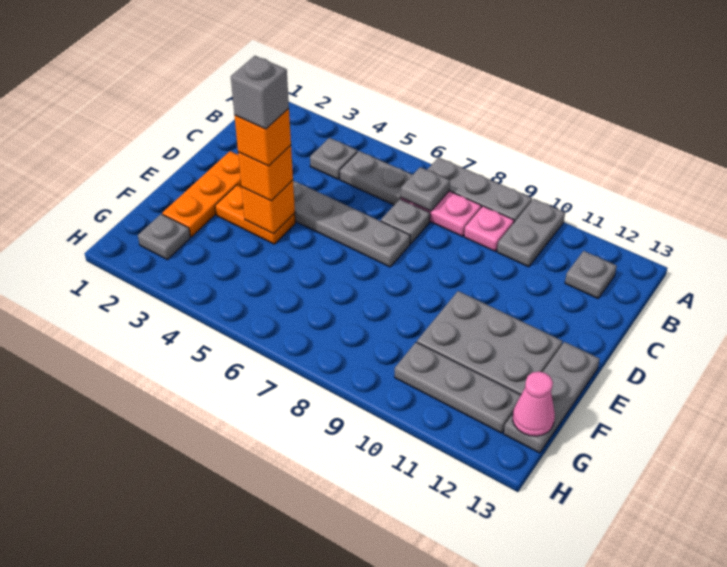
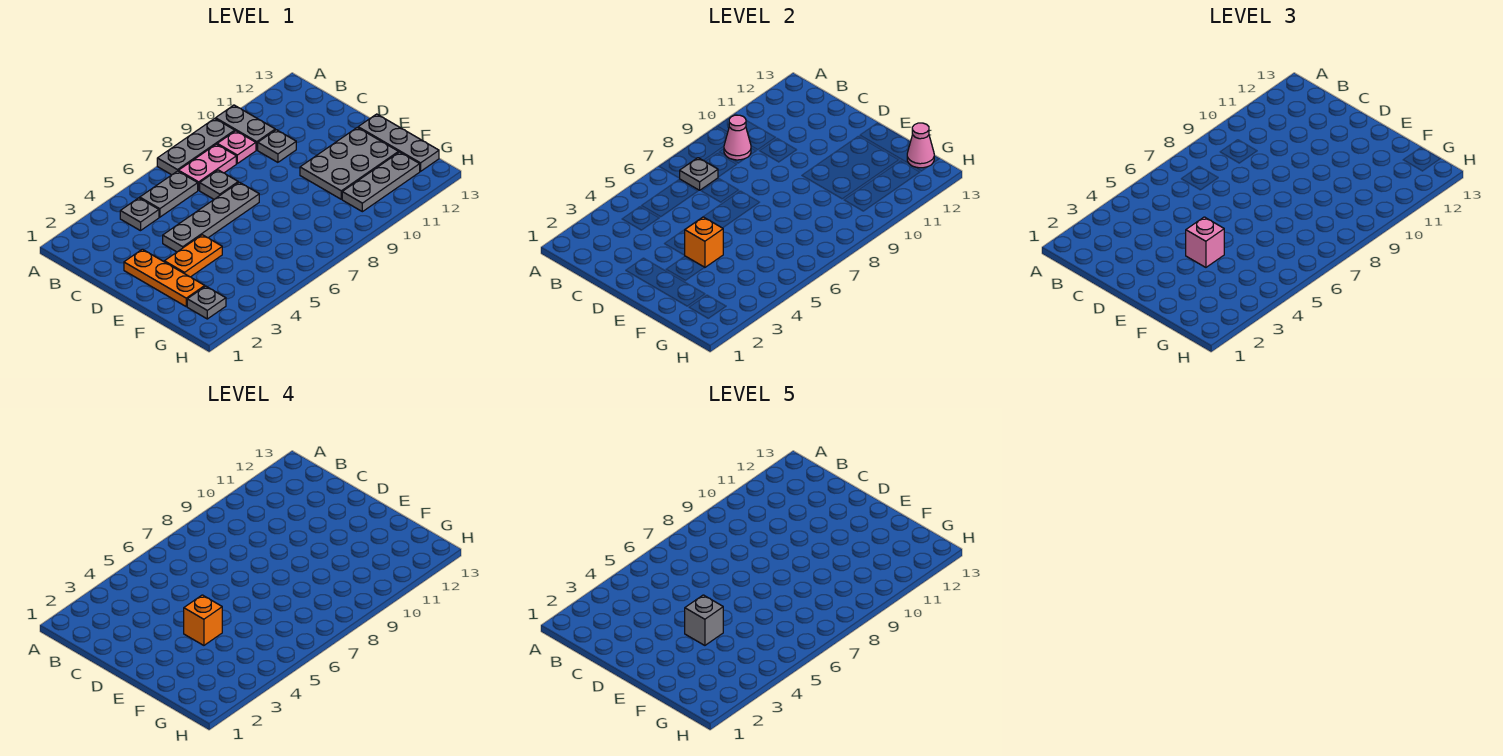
none -> pink cone B9 level 2
grey plate B12 level 1 -> grey plate C10 level 1
orange brick E4 level 3 -> pink brick E4 level 3

